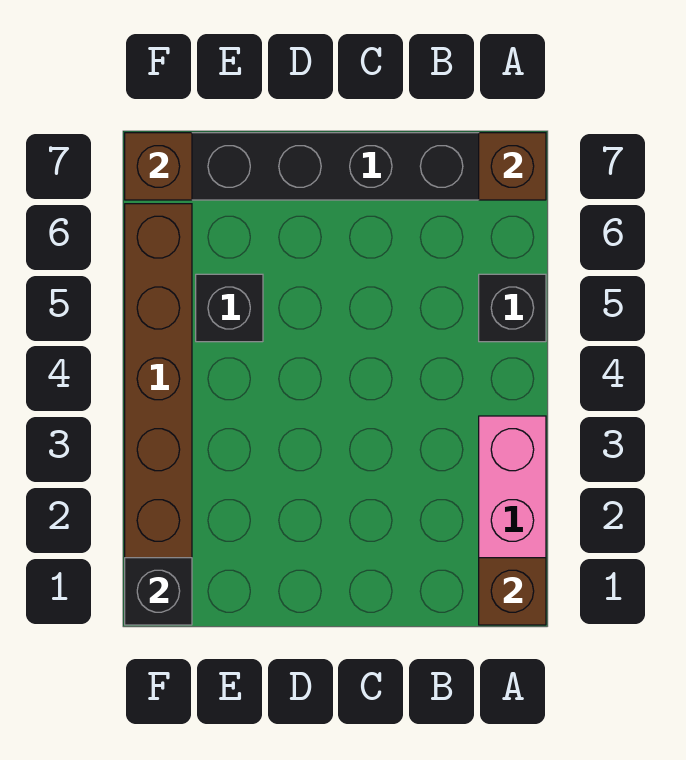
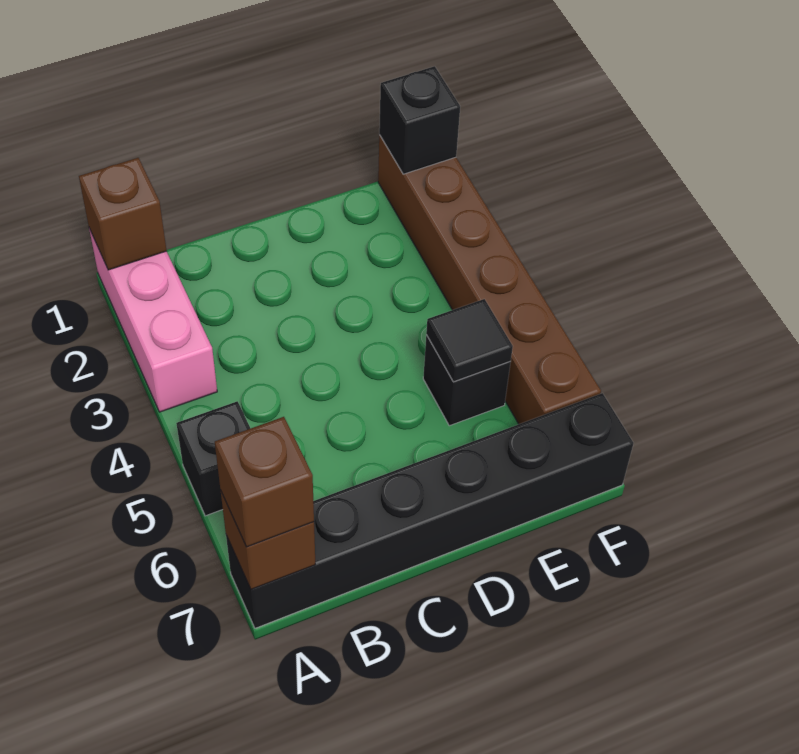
none -> black tile E5 level 2
brown brick F7 level 2 -> brown brick A7 level 3

